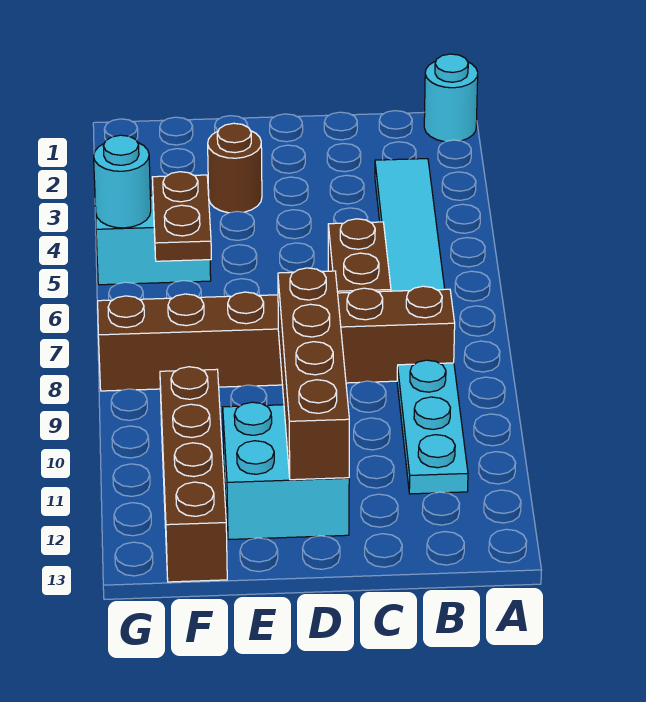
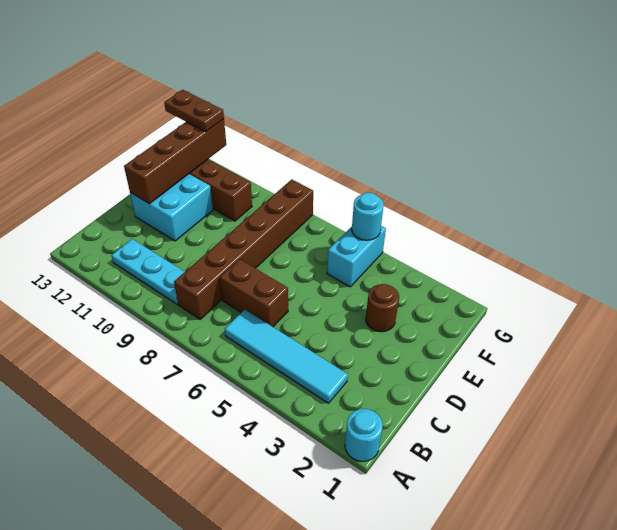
brown brick D9:D12 level 2 -> brown brick D12:G12 level 2
brown plate F5:F6 level 2 -> brown plate G12:G13 level 3

